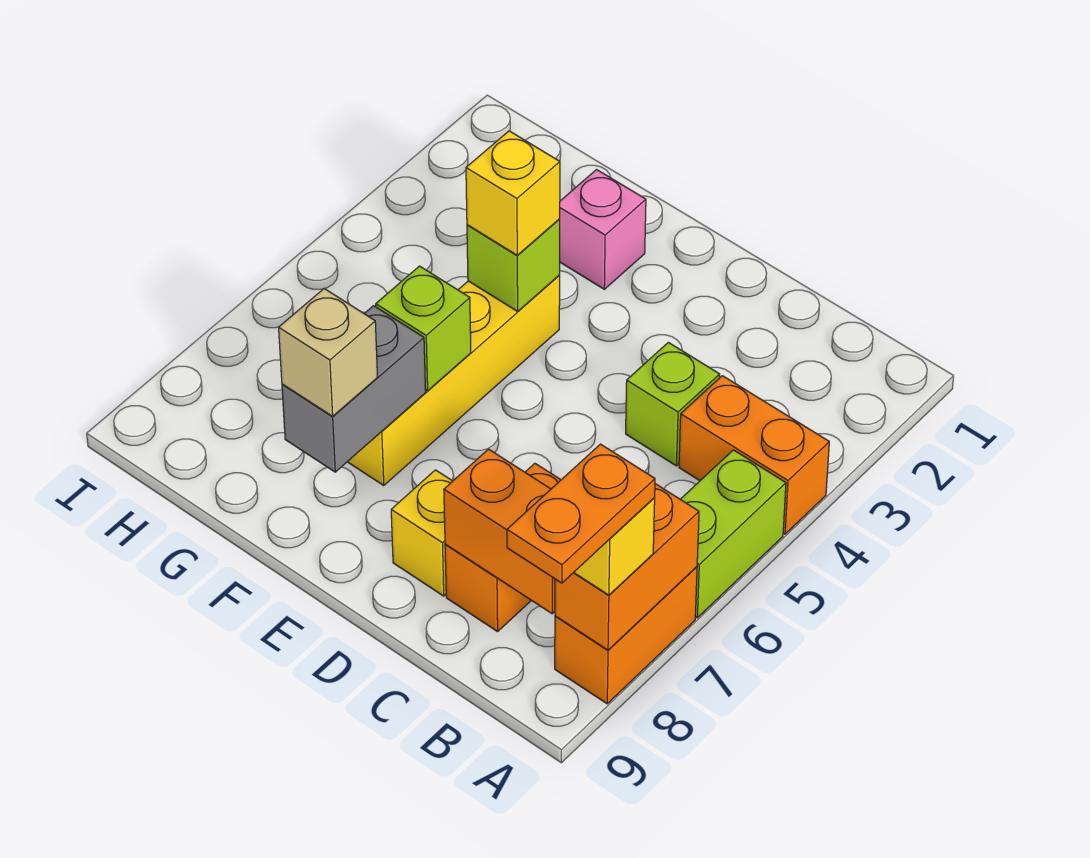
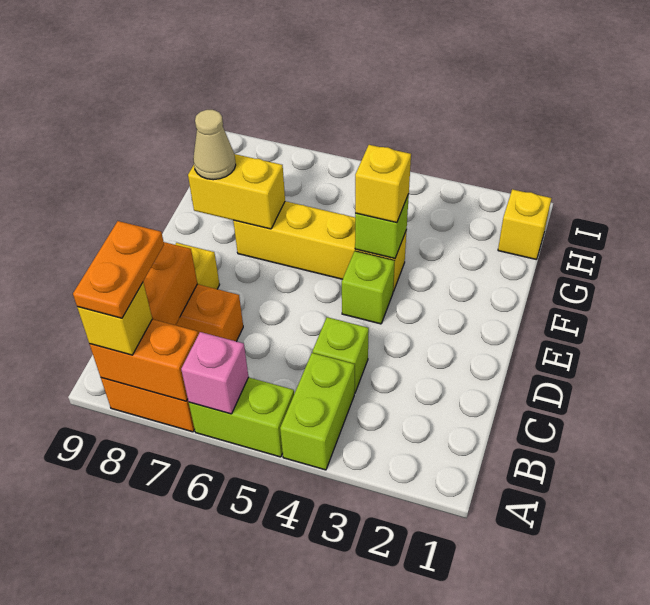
orange brick A4:B4 level 1 -> lime brick A4:B4 level 1
orange plate A8:A9 level 4 -> orange plate A8:B8 level 4
pink brick F2 level 1 -> pink brick A6 level 2
lime brick F6 level 2 -> lime brick E4 level 1
grey brick F7:F8 level 2 -> yellow brick F7:F8 level 2
tan brick F8 level 3 -> tan cone F8 level 3
none -> yellow brick H1 level 1

